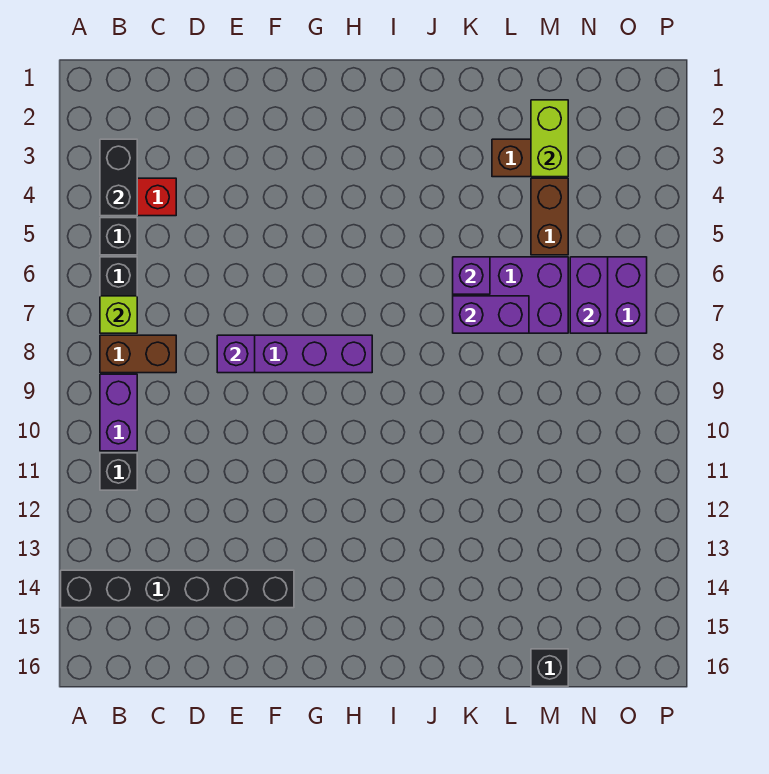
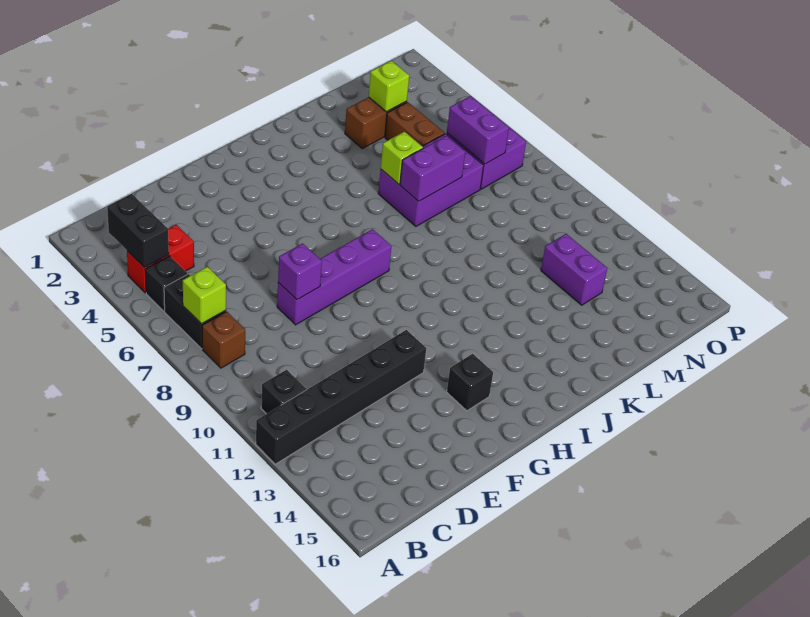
black brick A14:F14 level 1 -> black brick A12:F12 level 1
brown brick B8:C8 level 1 -> brown brick B8 level 1
purple brick B9:B10 level 1 -> purple brick M12:M13 level 1
purple brick K6 level 2 -> lime brick K6 level 2
lime brick M2:M3 level 2 -> lime brick M3 level 2
black brick M16 level 1 -> black brick G14 level 1

